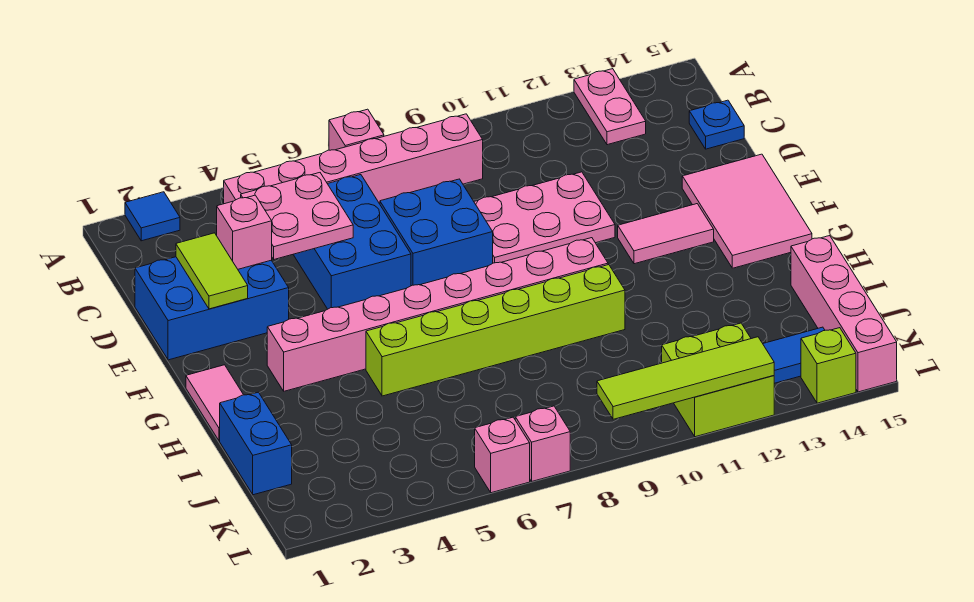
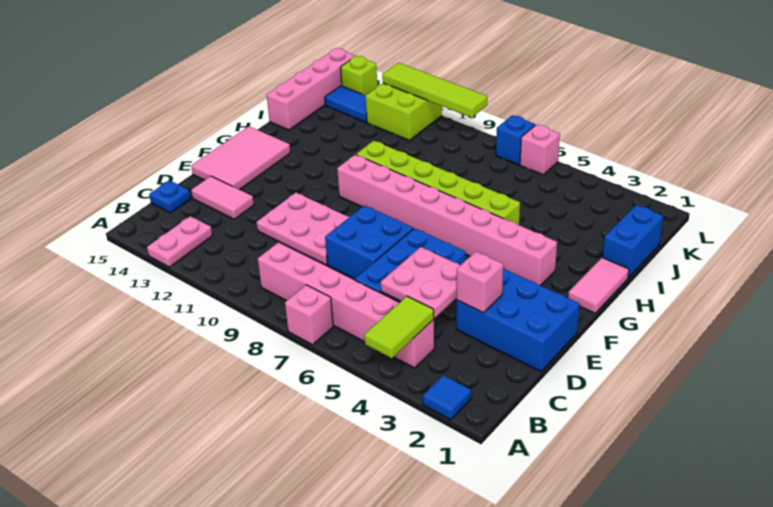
lime tile D2:E2 level 2 -> lime tile A4:B4 level 2
pink tile F12:F13 level 1 -> pink tile D13:D14 level 1
pink brick L7 level 1 -> blue brick L7 level 1

